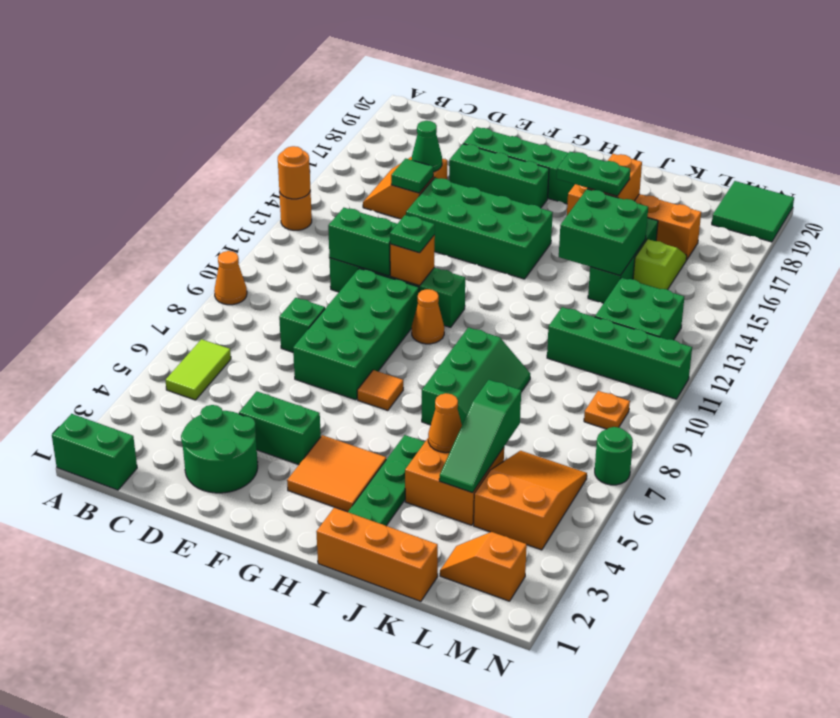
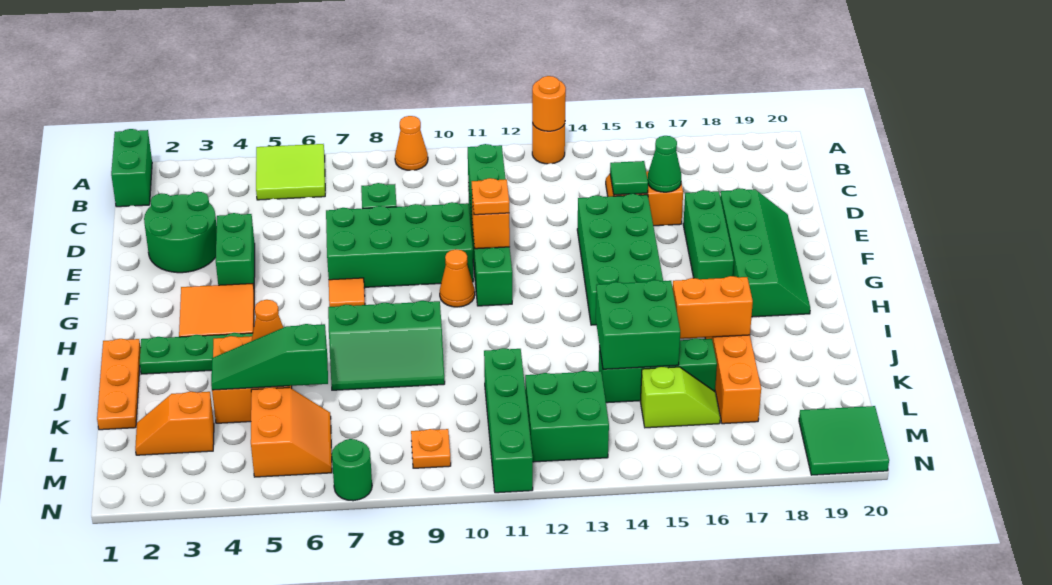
lime tile B5:B6 level 1 -> lime tile A5:B6 level 1
green plate F11 level 3 -> orange plate F11 level 3
orange brick I1:K1 level 1 -> orange plate I1:K1 level 1
green plate I16:J16 level 3 -> none
orange slope L2:M2 level 1 top M -> orange slope L2:L3 level 1 top 3
orange slope L4:M6 level 1 top 4 -> orange slope L5:M6 level 1 top 5

